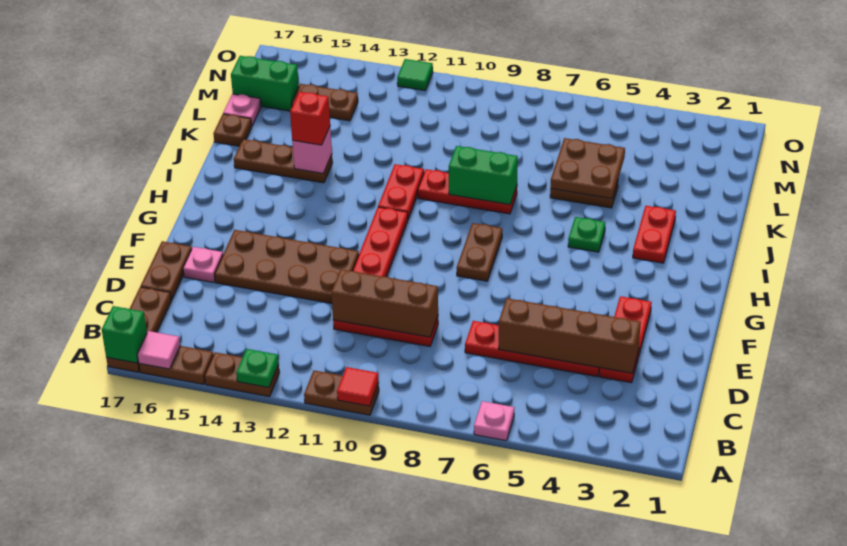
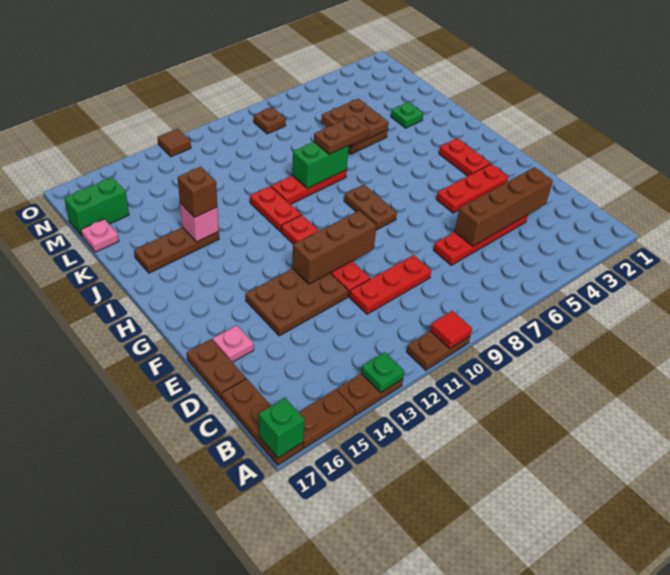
pink plate A6 level 1 -> none
pink tile A16 level 2 -> none
red plate D3:F3 level 1 -> red plate F3:F5 level 1
brown brick D9:D11 level 2 -> brown brick F10:F12 level 2
brown plate E12:F15 level 1 -> brown plate E12:F14 level 1
red plate I3:J3 level 1 -> red plate G3:H3 level 1
green plate I5 level 1 -> green plate K3 level 1
red brick J14 level 3 -> brown brick J14 level 3
brown plate K17 level 1 -> brown plate N8 level 1
brown plate M14:M15 level 1 -> brown plate J7:J8 level 3
green tile O12 level 1 -> brown tile O12 level 1

